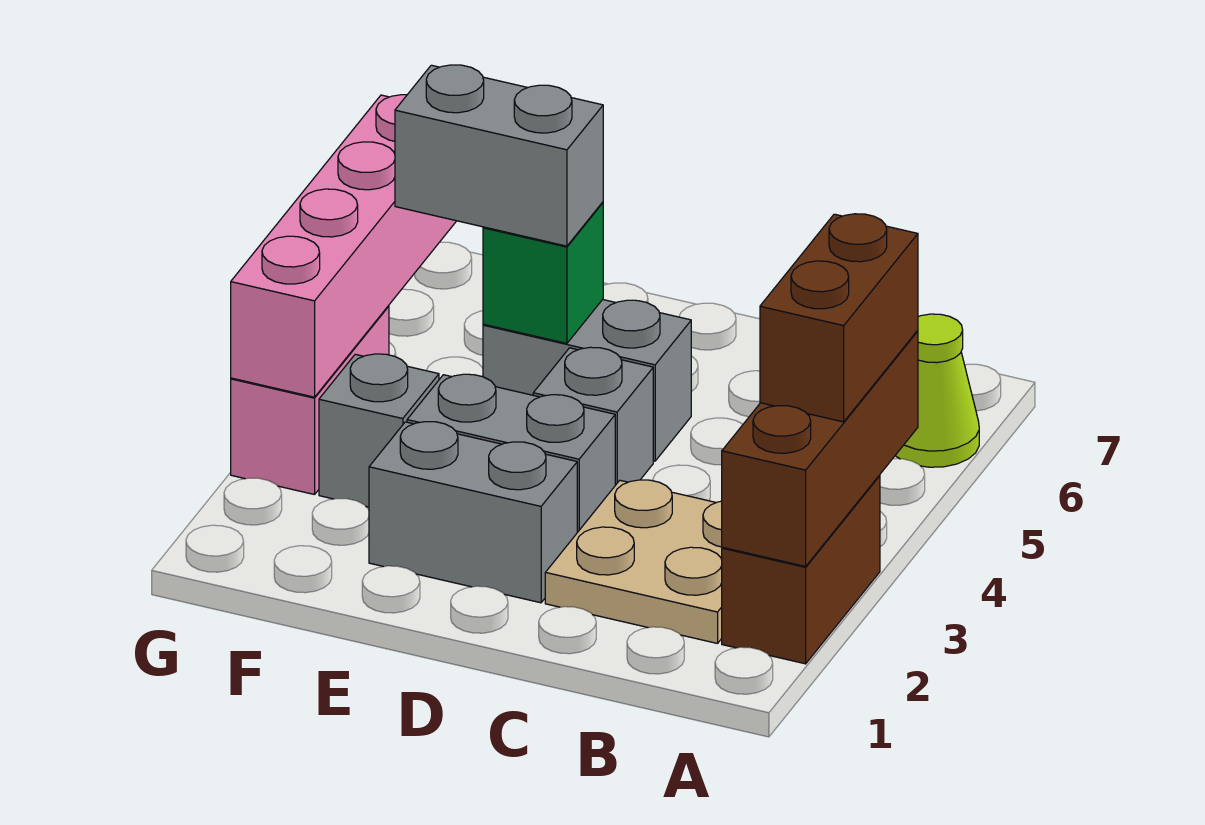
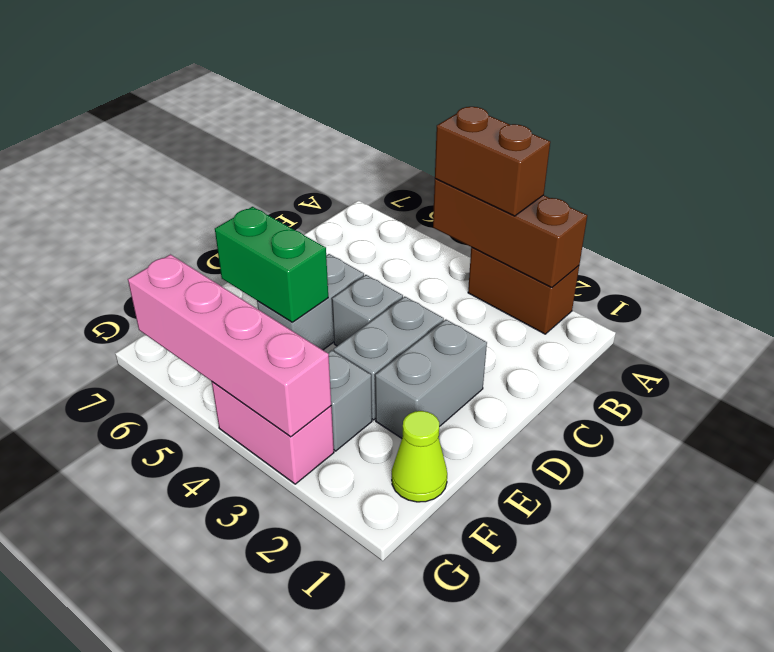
lime cone A6 level 1 -> lime cone F1 level 1
tan plate B2:C3 level 1 -> none
green brick E5 level 2 -> green brick E5:E6 level 2
grey brick E5:F5 level 3 -> none

